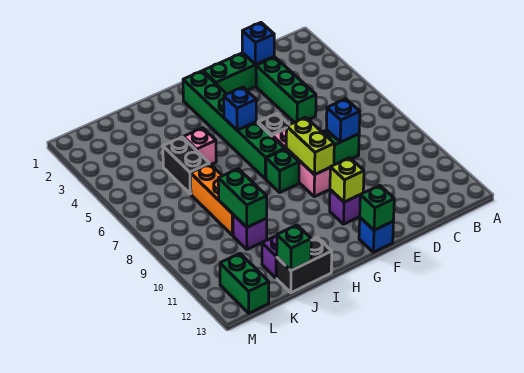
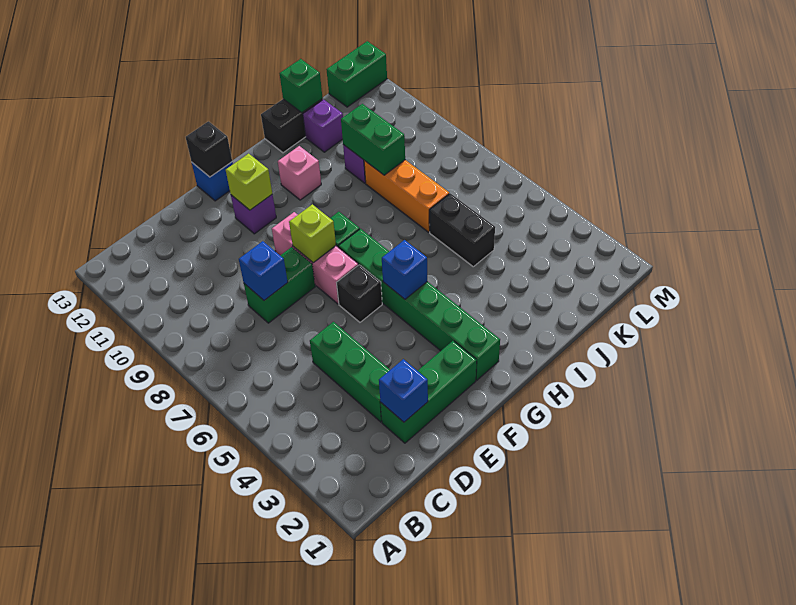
lime brick F8:F9 level 2 -> lime brick F8 level 2
green brick F13 level 2 -> black brick F13 level 2
pink brick I5 level 1 -> pink brick H11 level 1
green brick L12:L13 level 1 -> green brick L13:M13 level 1

